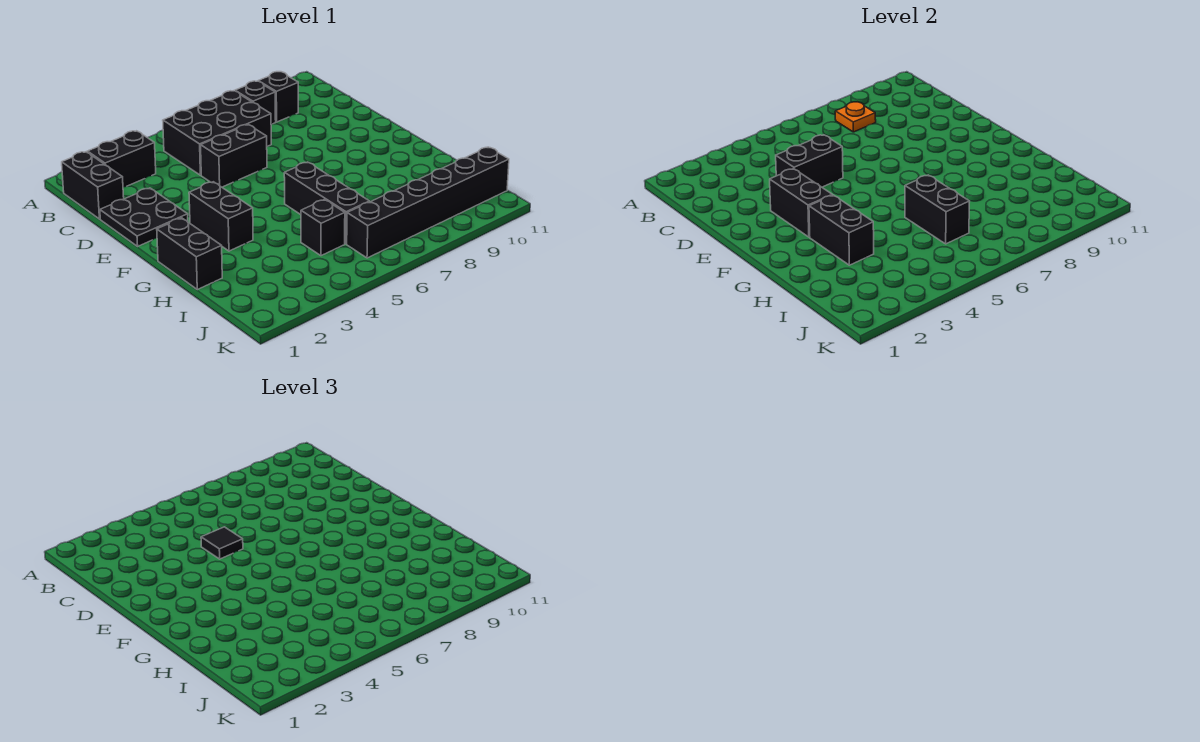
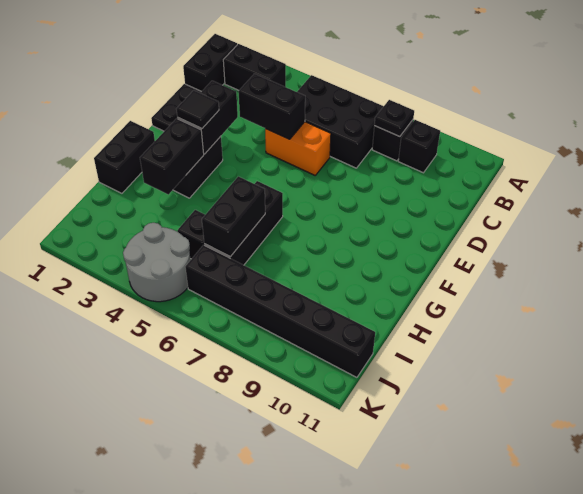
orange plate B8 level 2 -> black plate B8 level 2
black brick D5:D6 level 1 -> orange brick D5:D6 level 1
black tile D5 level 3 -> black tile F3 level 3
none -> grey round brick J4:K5 level 1

